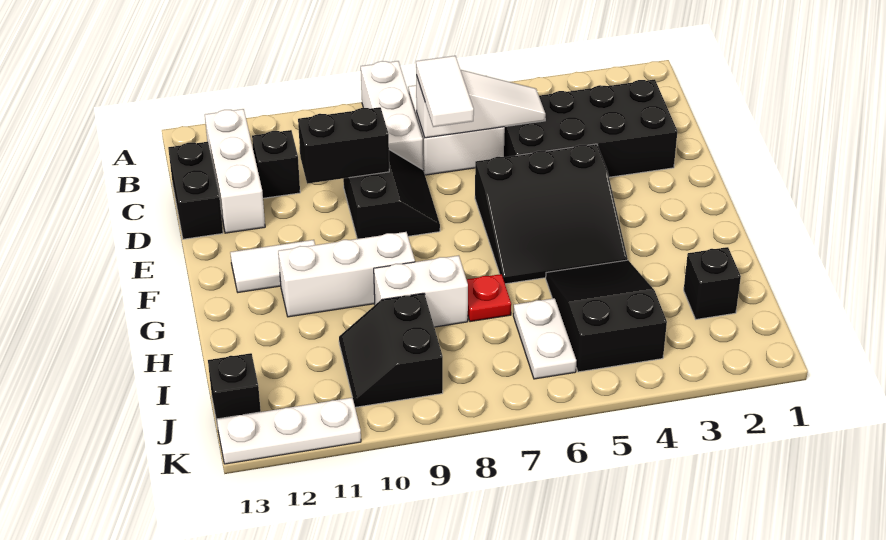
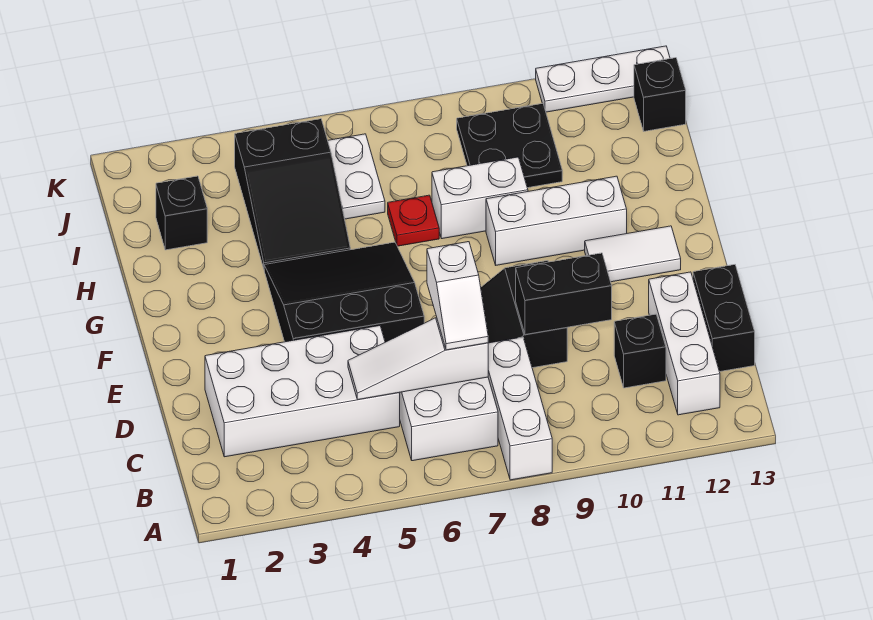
black brick C2:D5 level 1 -> white brick C2:D5 level 1
white tile C7:D7 level 3 -> white slope C7:D7 level 3 top D
black slope I9:J10 level 1 top 9 -> black plate I9:J10 level 1

